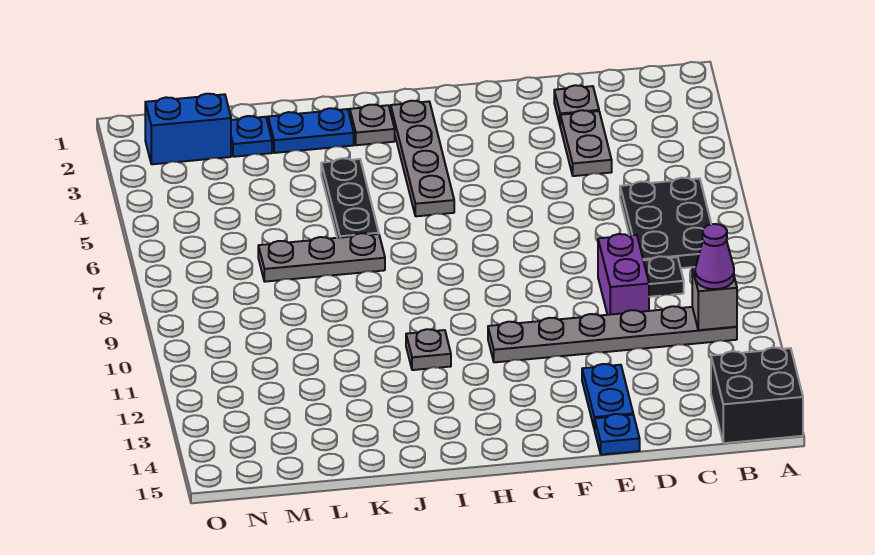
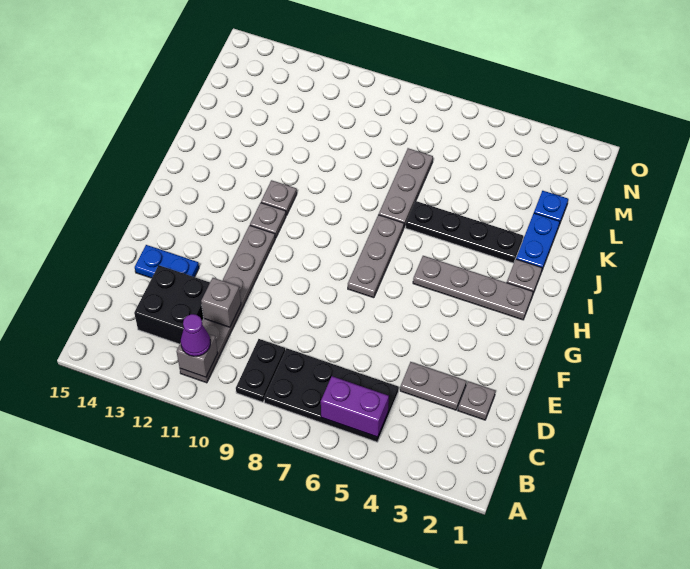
black brick A14:B15 level 1 -> black brick C12:D13 level 1
black plate B6:C8 level 1 -> black plate B5:C8 level 1
black plate C9 level 1 -> black plate B9:C9 level 1
purple brick D9:D10 level 1 -> purple brick B5:B6 level 2
none -> grey brick D11 level 2
blue plate E15 level 1 -> none
none -> grey plate G7:I7 level 1
none -> grey plate H11 level 1
black plate J4:J6 level 1 -> black plate J3:J6 level 1
blue brick M2:N2 level 1 -> none

